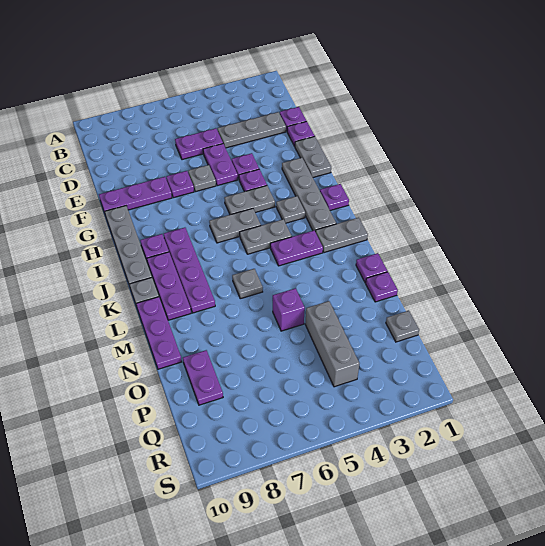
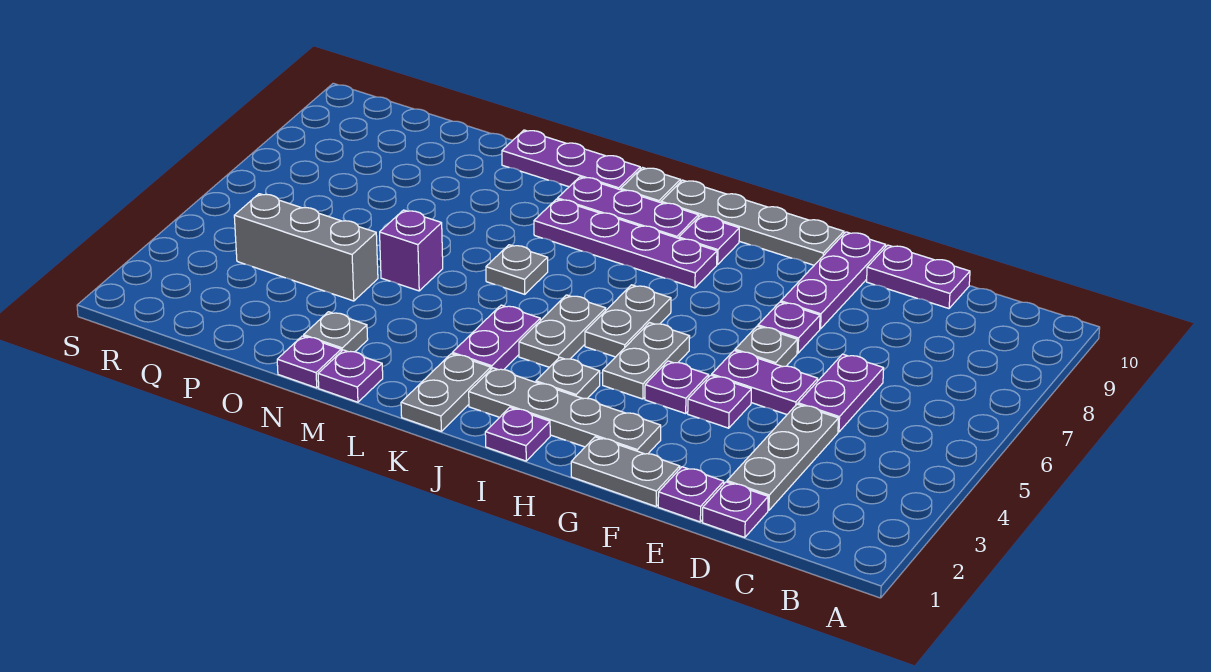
purple plate O9:P9 level 1 -> purple plate D10:E10 level 1
grey plate P1 level 1 -> grey plate N2 level 1

